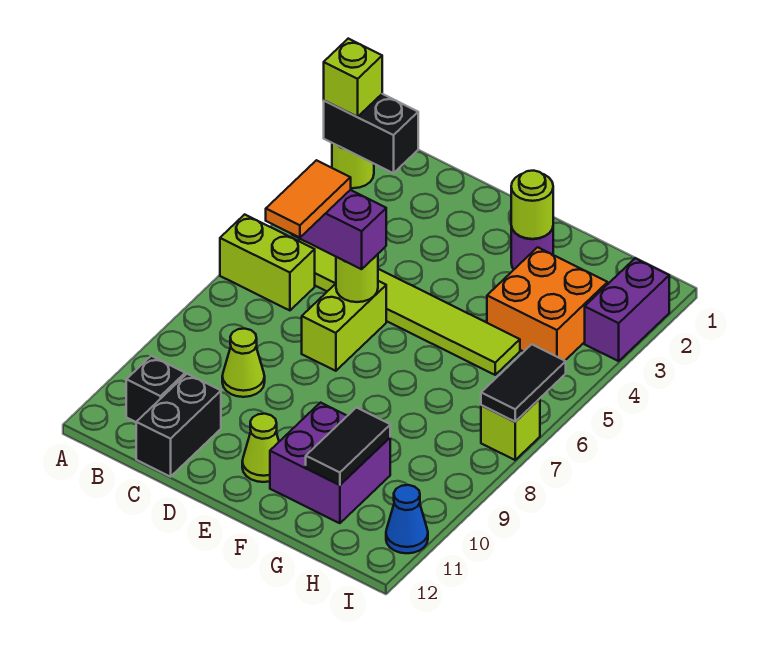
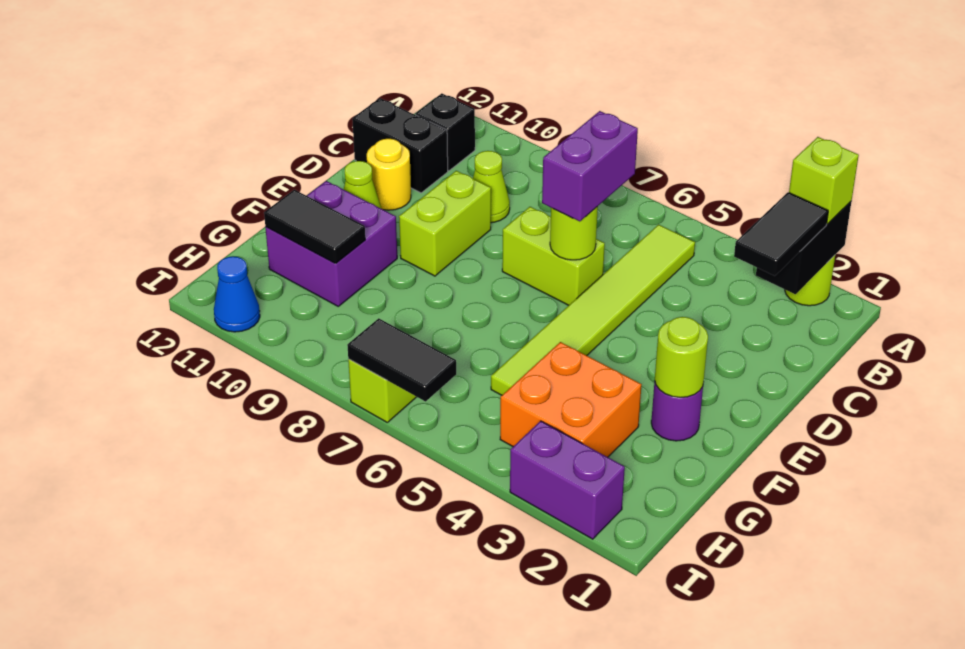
lime brick A6:B6 level 1 -> lime brick D9:E9 level 1
none -> black tile B2:C2 level 3
orange tile C6:C7 level 4 -> none
none -> yellow round brick D11 level 1

